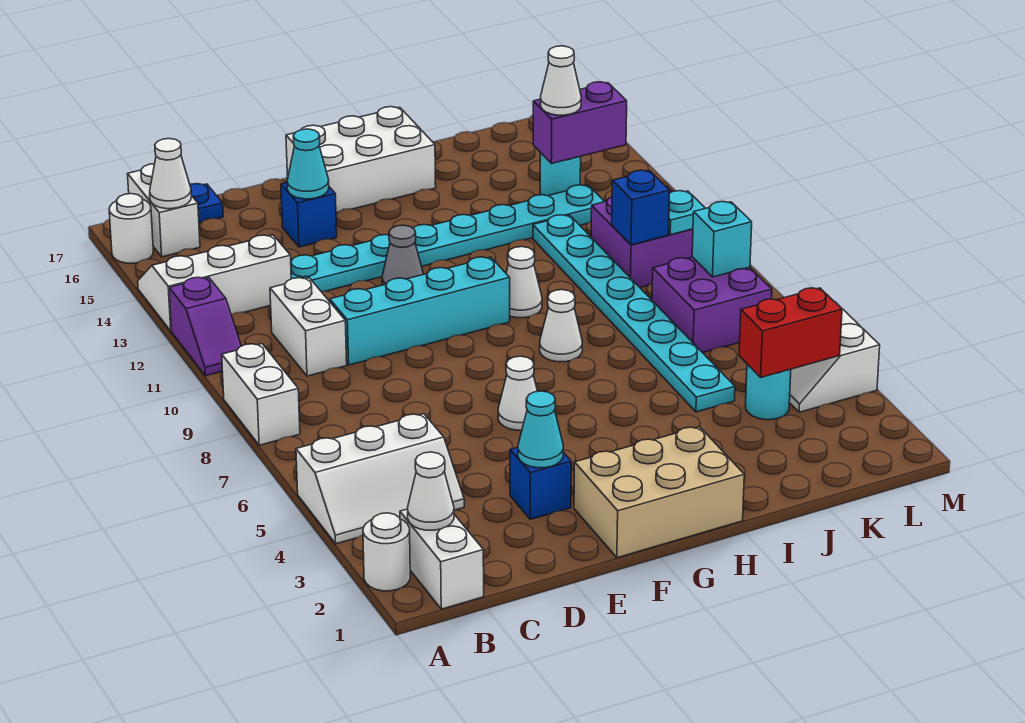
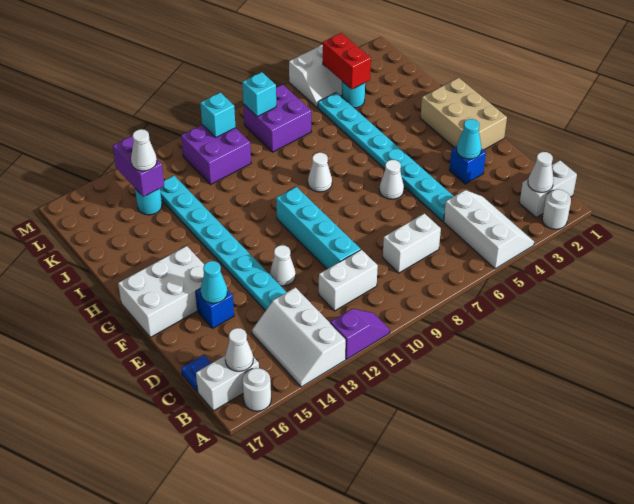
white brick A8:A9 level 1 -> white brick C7:C8 level 1
grey cone F12 level 1 -> none
white brick F16:H17 level 1 -> white brick F15:G17 level 1
white cone H10 level 1 -> white cone E12 level 1
cyan plate J5:J12 level 1 -> cyan plate D5:K5 level 1
blue brick K10 level 2 -> none
cyan plate L10 level 2 -> cyan brick L10 level 2

